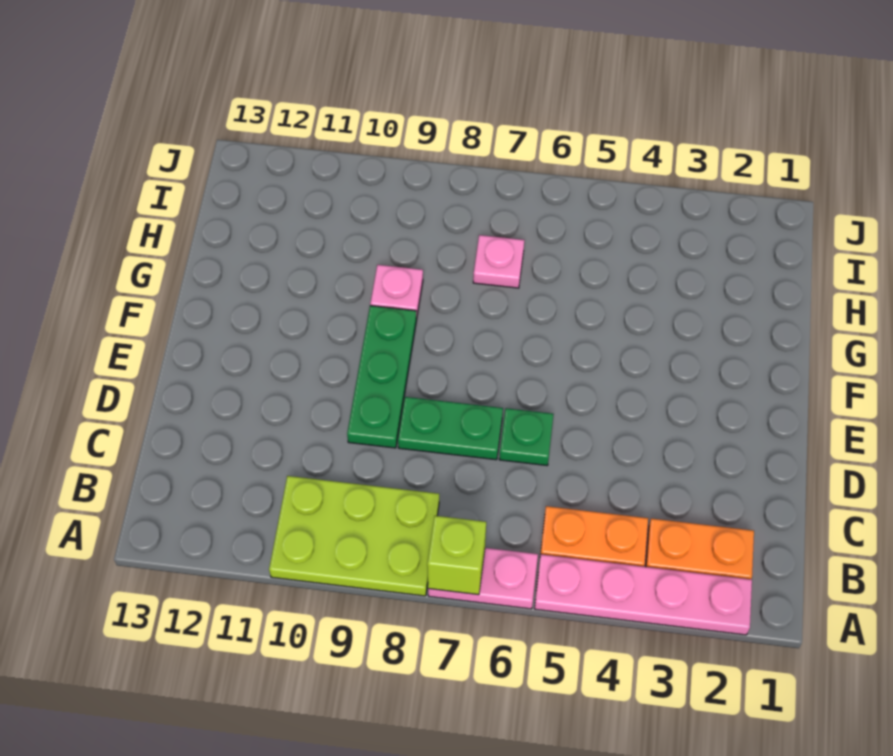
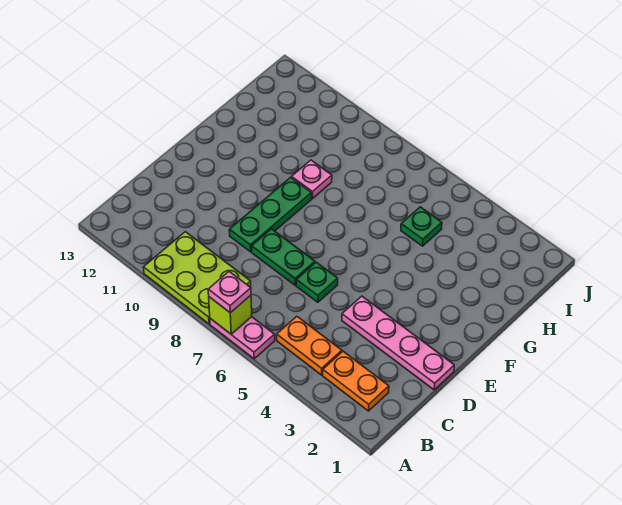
pink plate A2:A5 level 1 -> pink plate D1:D4 level 1
none -> green plate H5 level 1
pink plate H7 level 1 -> pink plate A7 level 3

